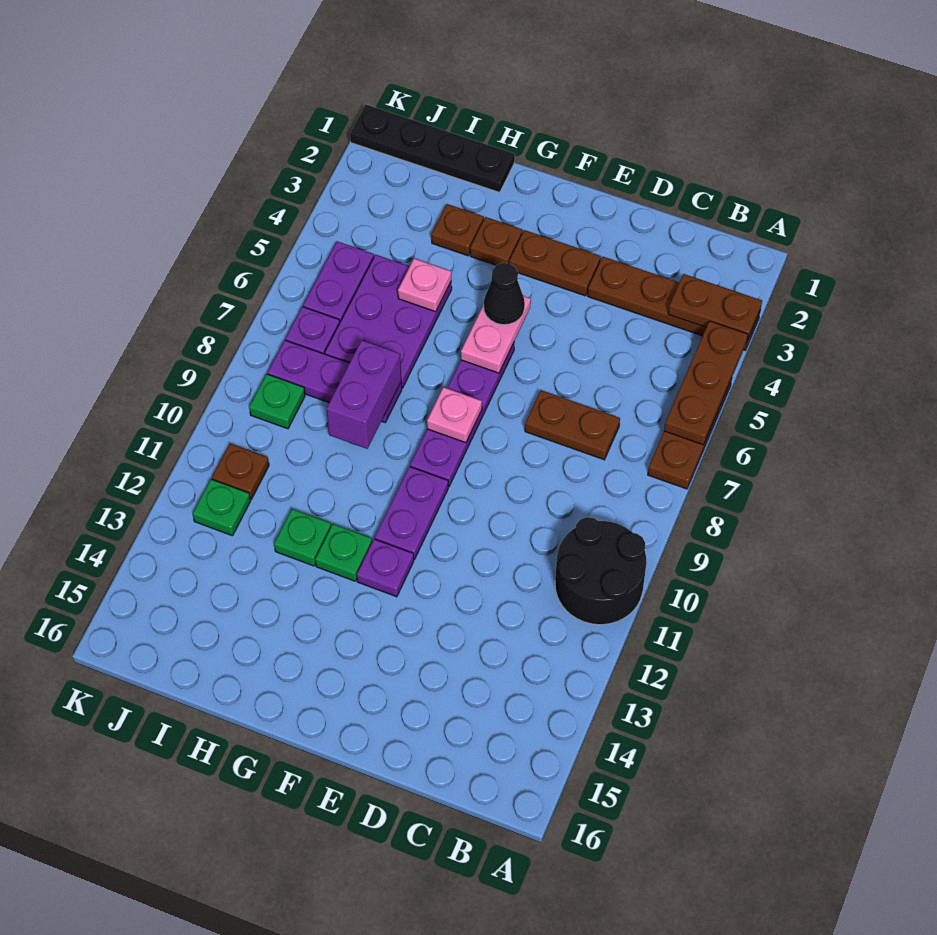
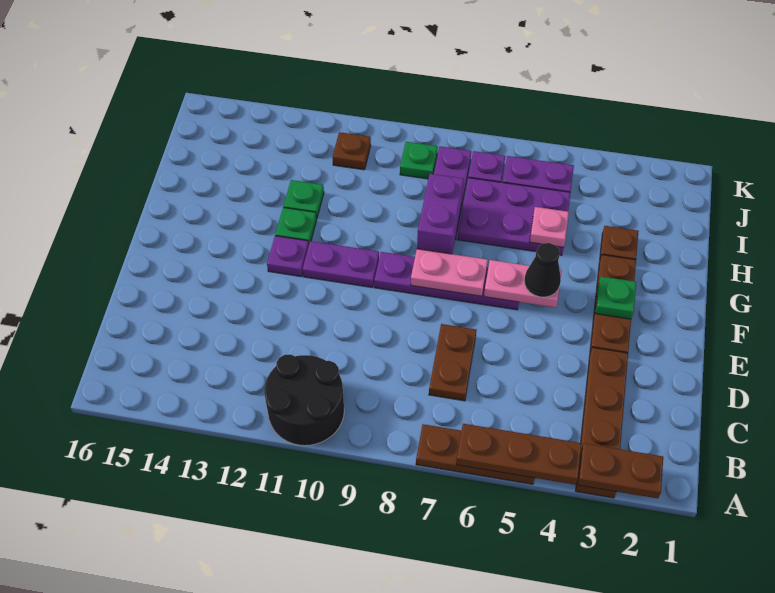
brown plate A3:B3 level 2 -> brown plate A2:A3 level 2
pink plate F8 level 2 -> pink plate F7:F8 level 2
black plate H1:K1 level 1 -> none
purple brick H8:H9 level 2 -> purple brick G8:H8 level 2
green plate J12 level 1 -> green plate F3 level 2

